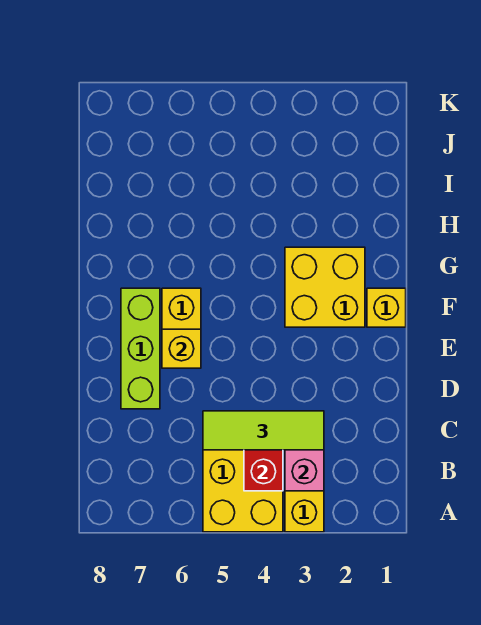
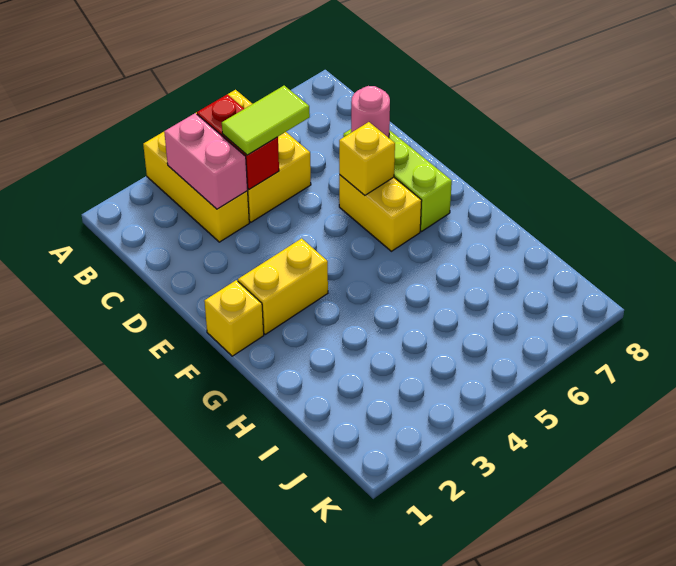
lime tile C3:C5 level 3 -> lime tile C4:C5 level 3
none -> pink round brick D7 level 2
yellow brick F2:G3 level 1 -> yellow brick F2:F3 level 1

